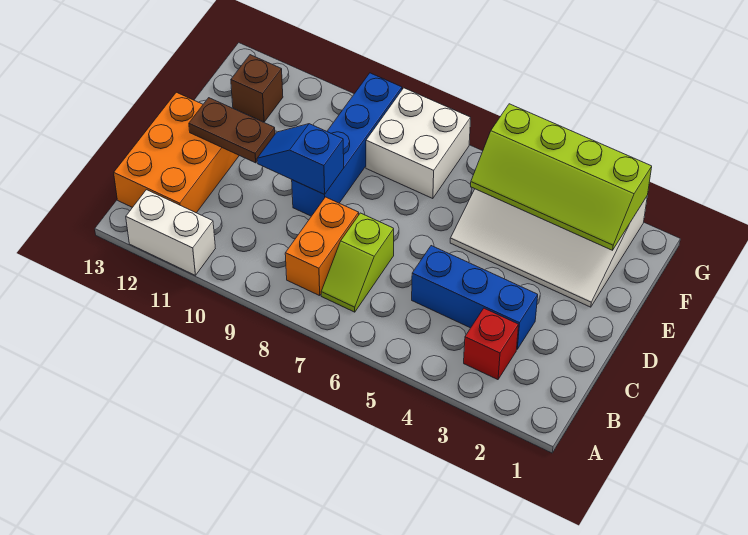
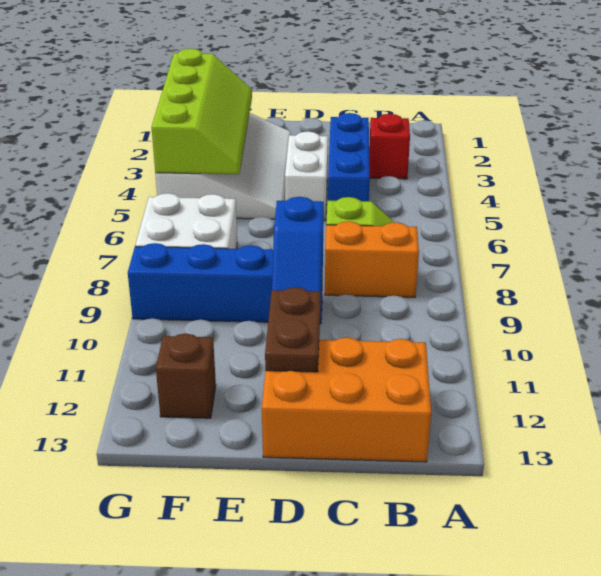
white brick A11:A12 level 1 -> white brick D4:D5 level 1

